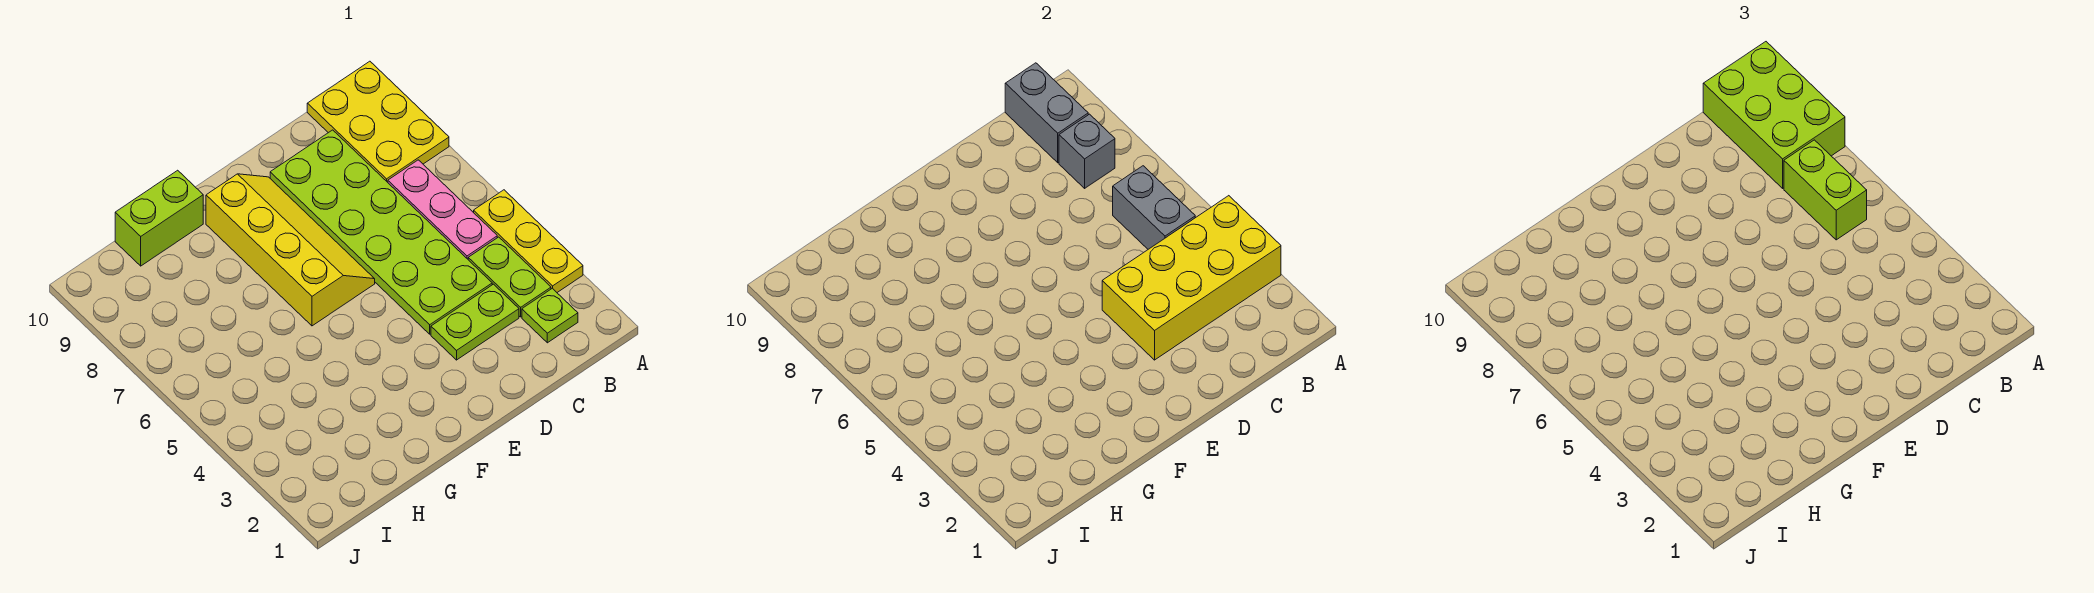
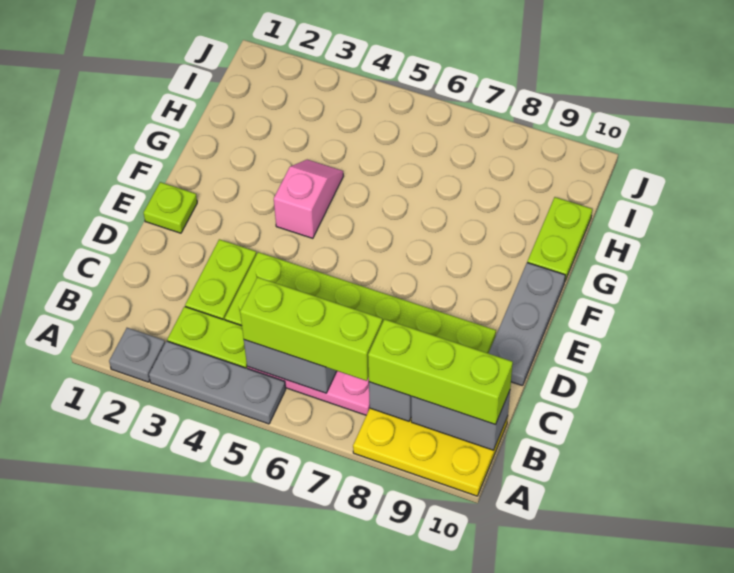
none -> grey plate A2 level 1
yellow plate A3:A5 level 1 -> grey plate A3:A5 level 1
yellow brick A3:D4 level 2 -> none
lime brick A8:B10 level 3 -> lime brick B8:B10 level 3
lime plate B2 level 1 -> lime plate E1 level 1
lime brick B6:B7 level 3 -> lime brick B5:B7 level 3
none -> grey plate D10:F10 level 1
yellow slope E6:F9 level 1 top F -> none
none -> pink slope F4:G4 level 1 top F
lime brick G10:H10 level 1 -> lime plate G10:H10 level 1

